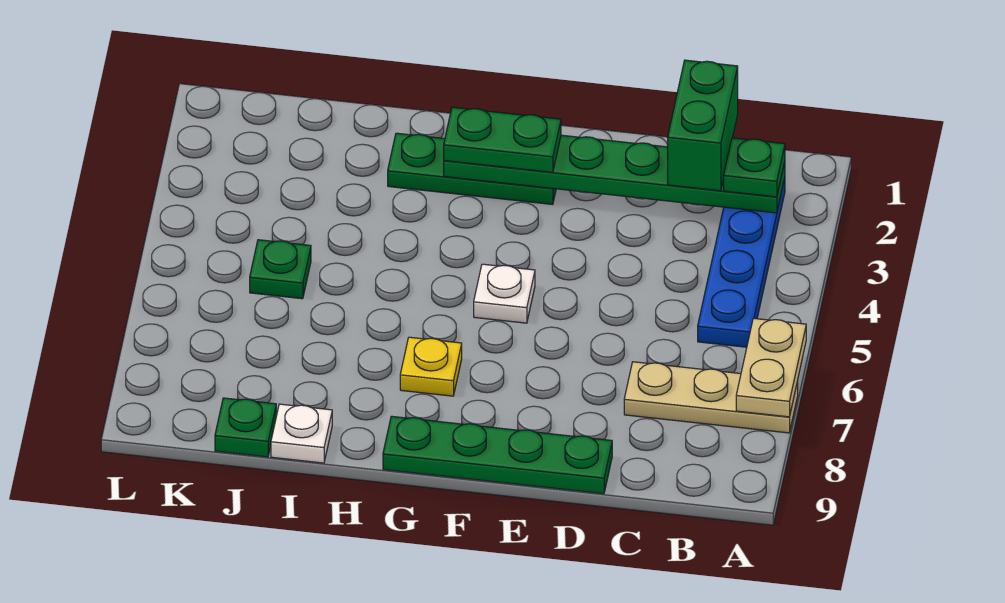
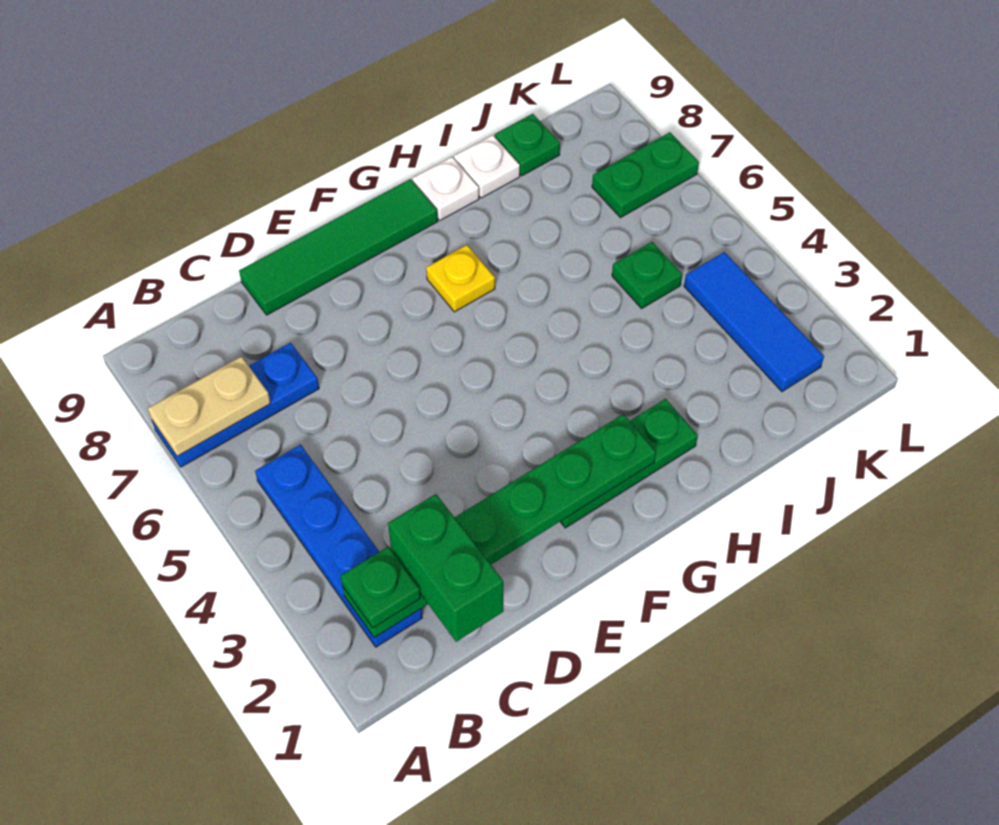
tan plate A6:A7 level 2 -> tan plate A7:B7 level 2
tan plate A7:C7 level 1 -> blue plate A7:C7 level 1
green plate D9:G9 level 1 -> green tile D9:G9 level 1
green plate F2:G2 level 3 -> green plate K7:L7 level 1
white plate F5 level 1 -> white plate H9 level 1
none -> blue tile K2:K4 level 1

